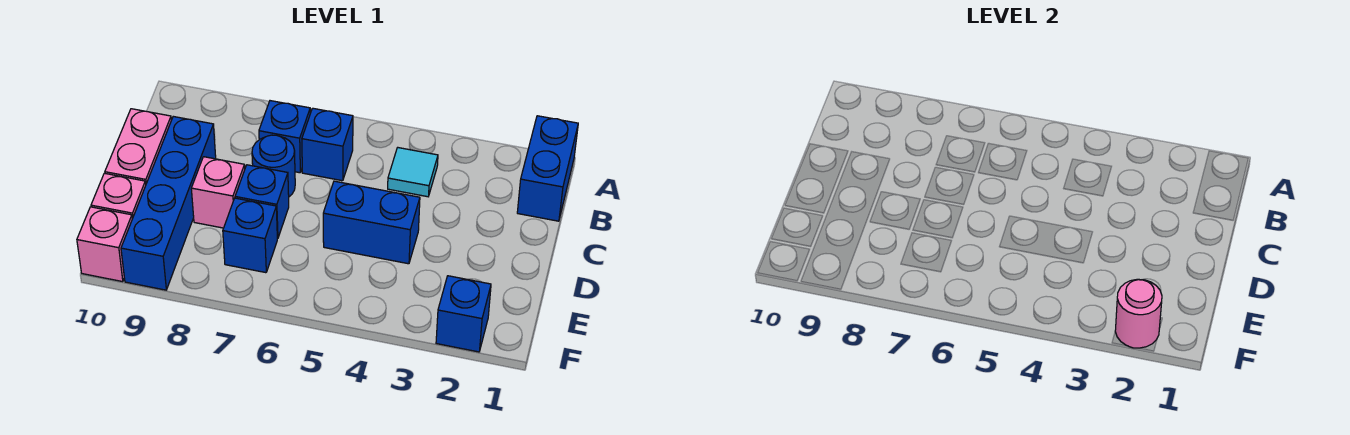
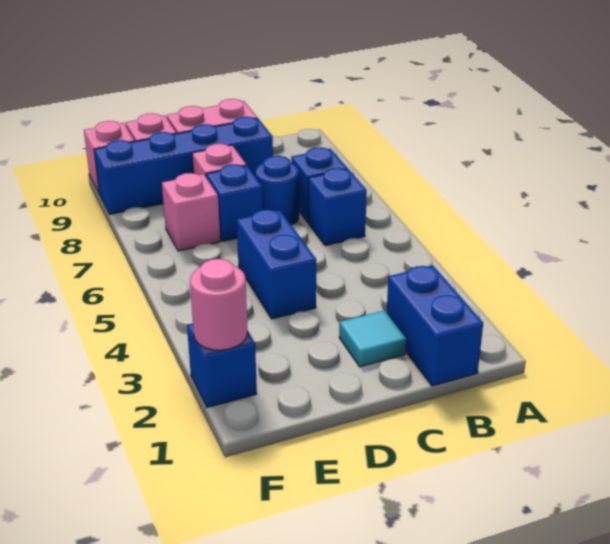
blue brick A1:B1 level 1 -> blue brick B1:B2 level 1
cyan tile B4 level 1 -> cyan tile C2 level 1
blue brick E7 level 1 -> pink brick E7 level 1

